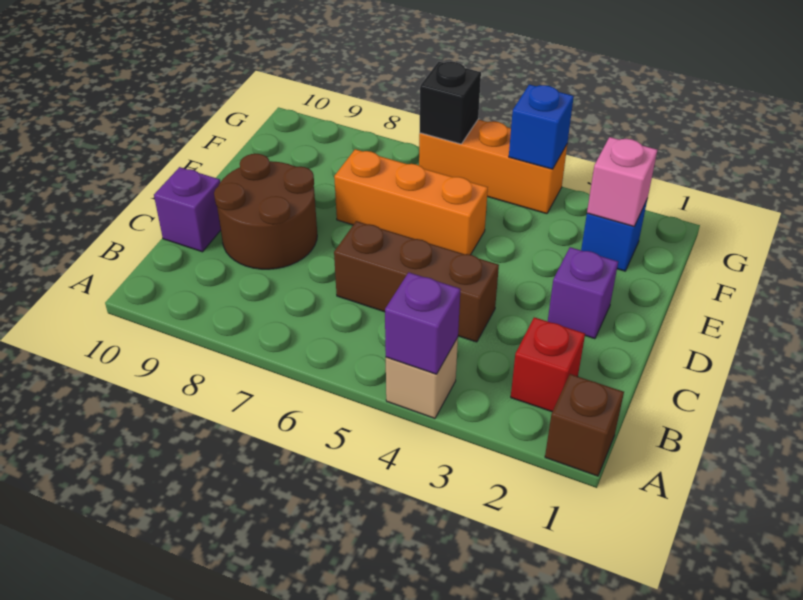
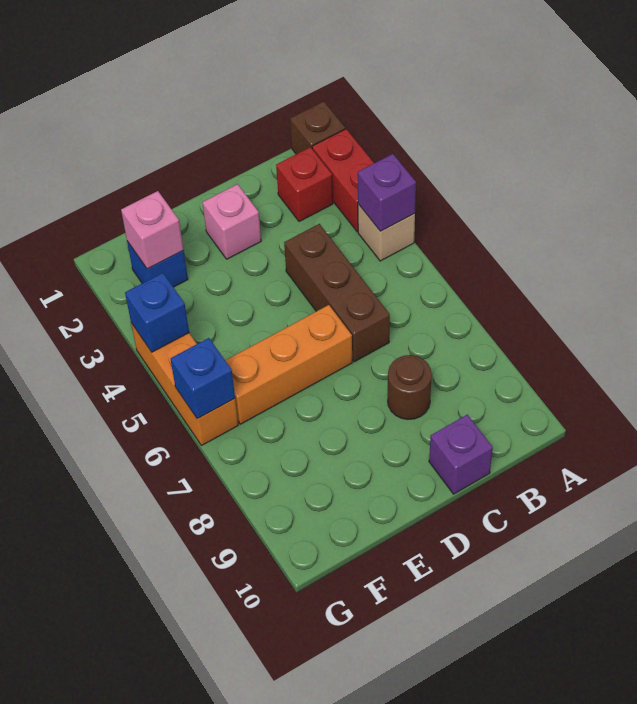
none -> red brick A2:A3 level 1
brown round brick C8:D9 level 1 -> brown round brick C8 level 1
purple brick D2 level 1 -> pink brick D2 level 1
orange brick E5:E7 level 1 -> orange brick D6:F6 level 1
black brick G6 level 2 -> blue brick G6 level 2

